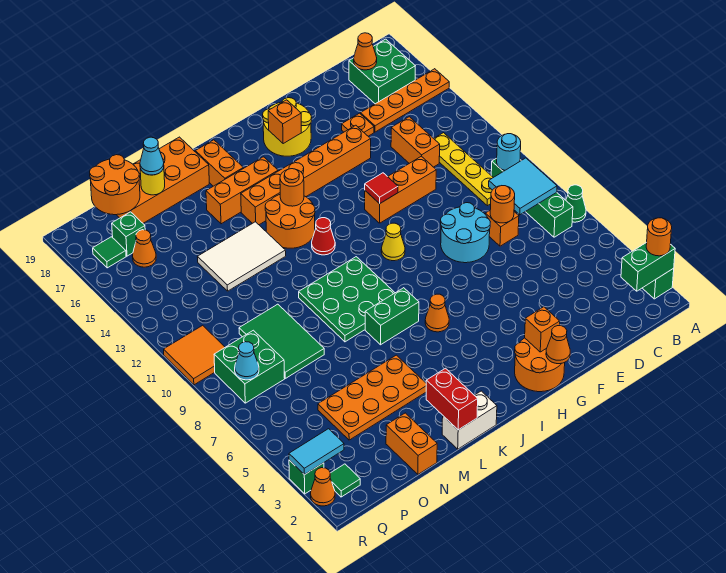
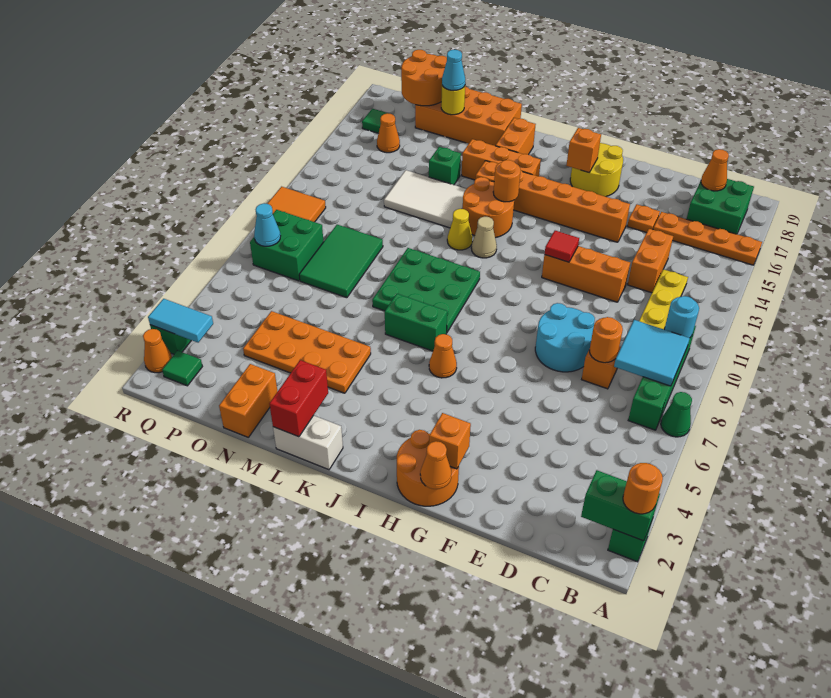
yellow cone H10 level 1 -> yellow cone K12 level 1
red cone J12 level 1 -> tan cone J12 level 1
green brick P17 level 1 -> green brick M15 level 1

